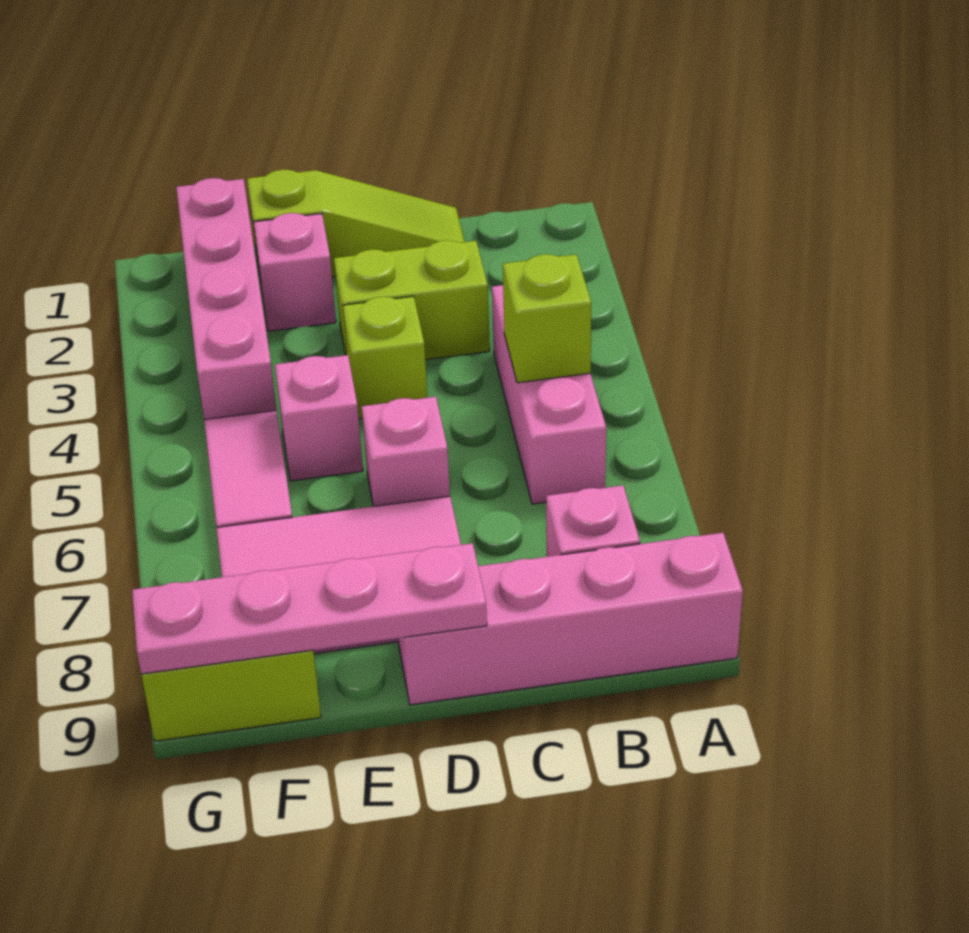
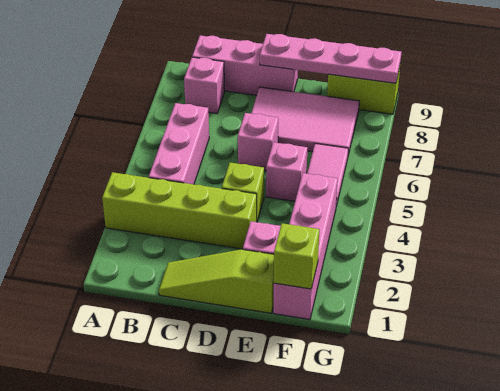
pink brick A9:D9 level 1 -> pink brick B9:D9 level 1
lime brick B5 level 2 -> lime brick F1 level 2
lime brick C3:D3 level 1 -> lime brick A3:D3 level 1

